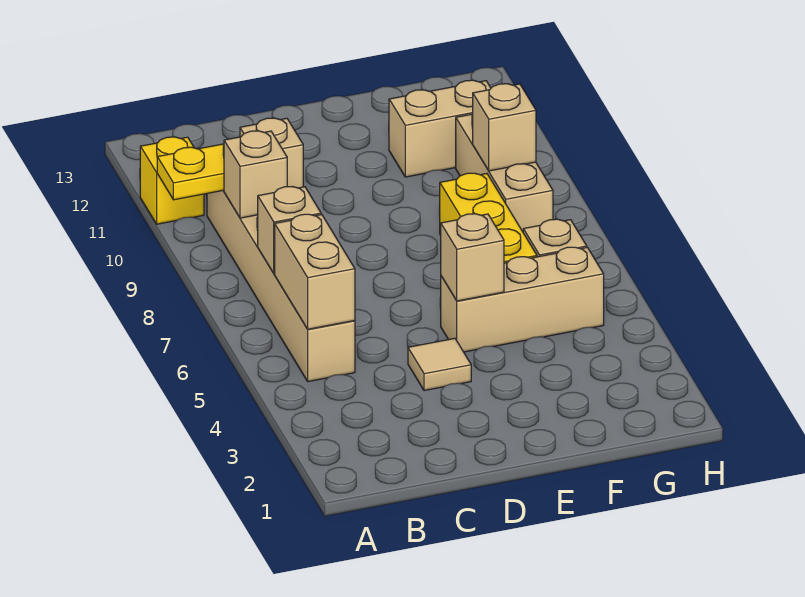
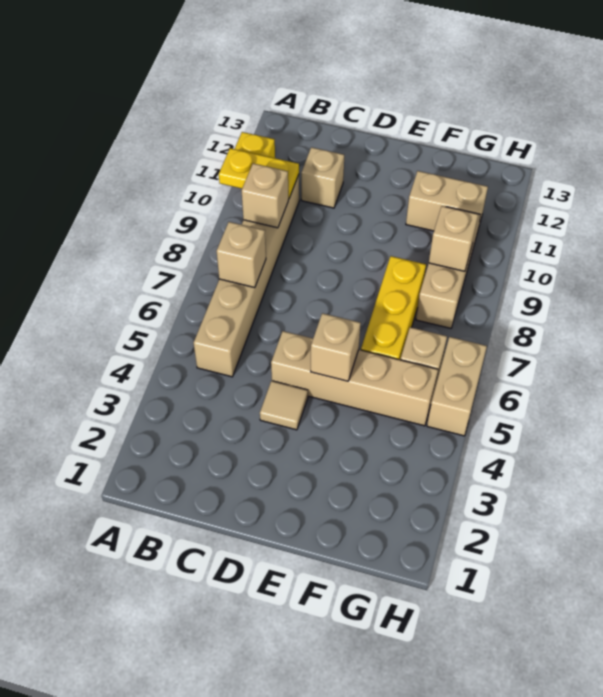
tan brick B5:B6 level 2 -> tan brick H5:H6 level 1
tan brick E5:G5 level 1 -> tan brick D5:G5 level 1

